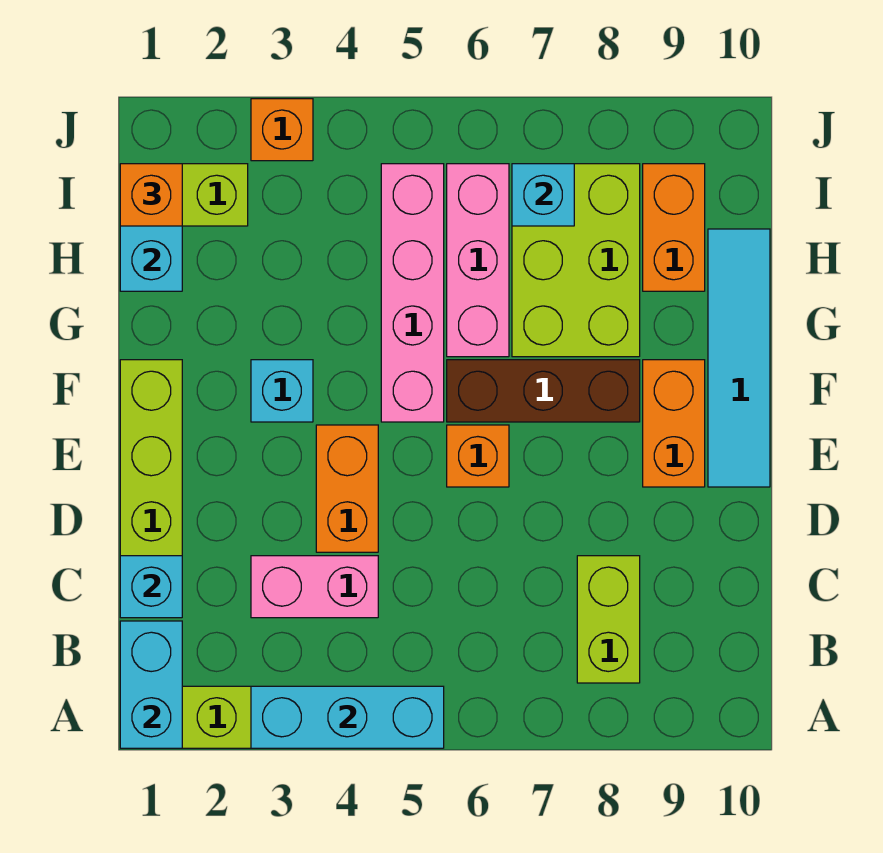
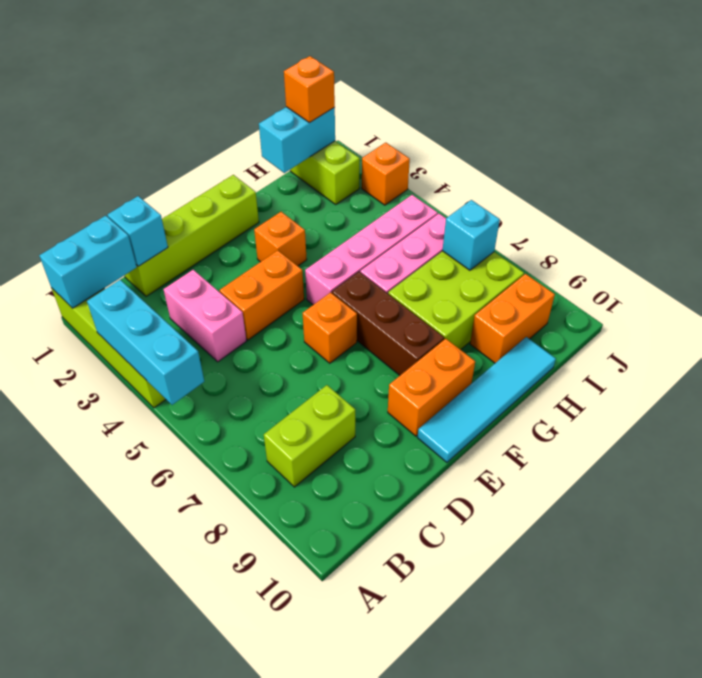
cyan brick F3 level 1 -> orange brick F3 level 1

